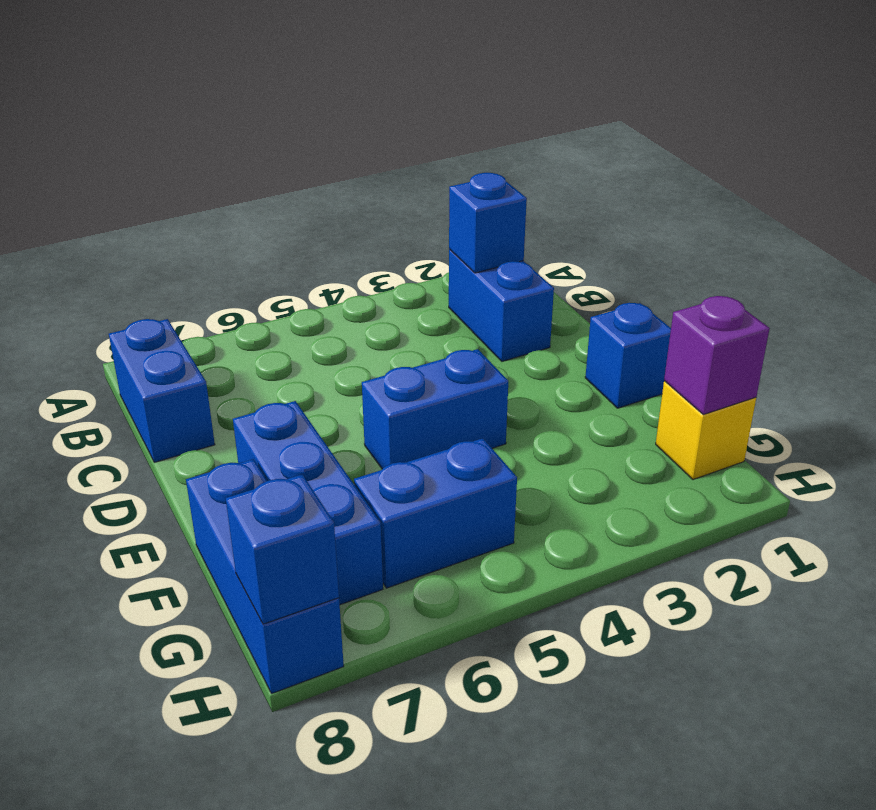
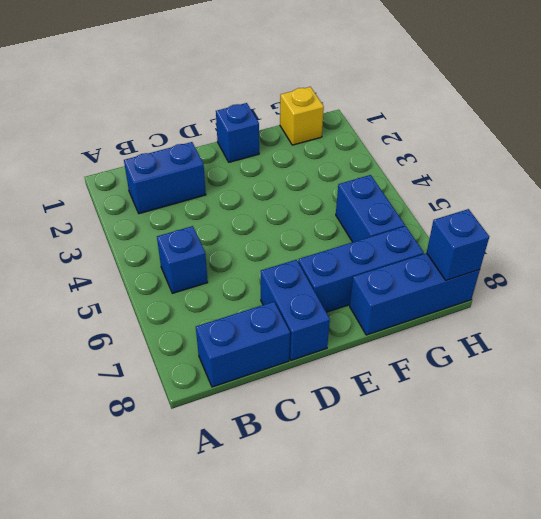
blue brick B2 level 2 -> blue brick B5 level 1
blue brick E4:E5 level 1 -> blue brick D7:D8 level 1
purple brick G1 level 2 -> none

